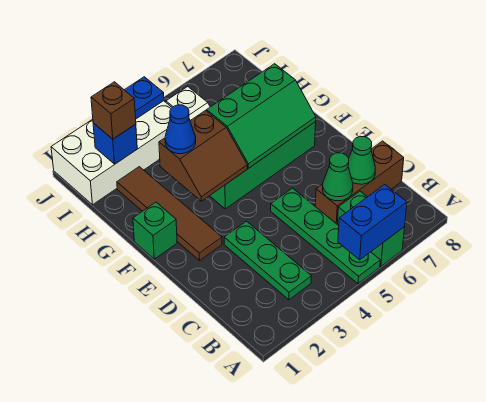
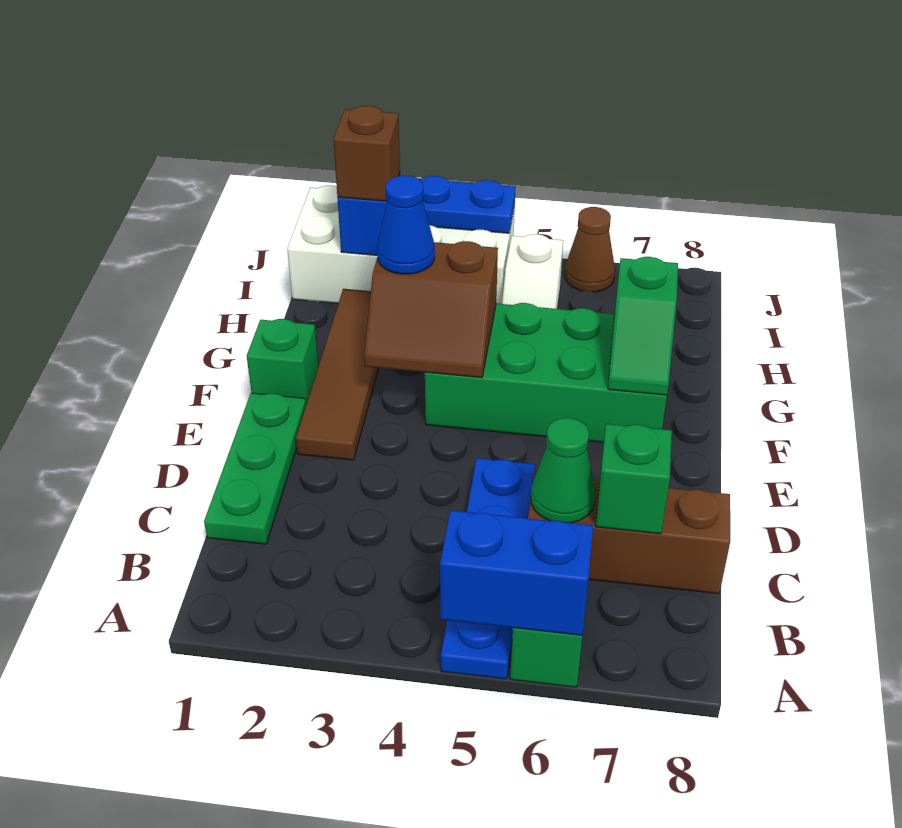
green plate A5:D5 level 1 -> blue plate A5:D5 level 1
green plate B3:D3 level 1 -> green plate C1:E1 level 1
green cone C7 level 2 -> green brick C7 level 2
green slope F5:G7 level 2 top G -> green slope F7:G7 level 2 top G
none -> brown cone J6 level 1

